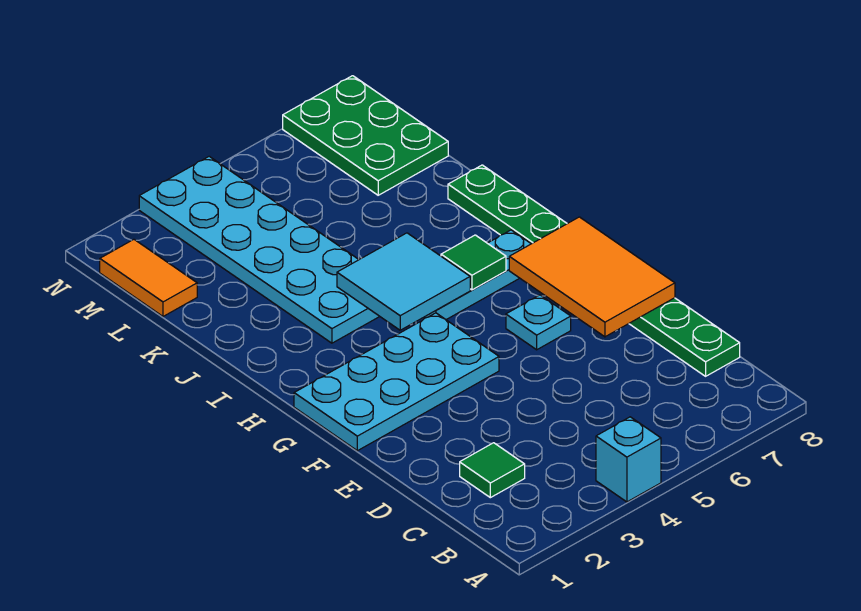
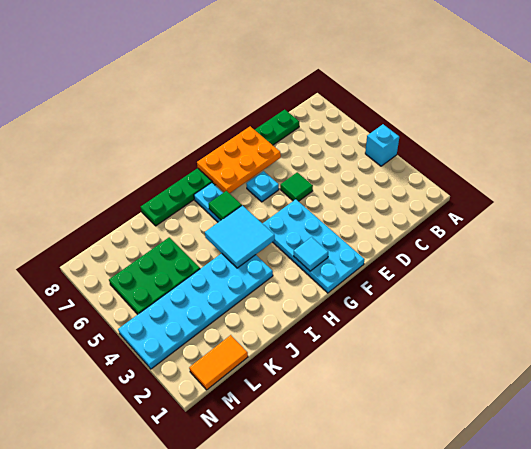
green tile C2 level 1 -> green tile E5 level 1
orange tile E7:G8 level 2 -> orange plate E7:G8 level 2
none -> cyan tile G2 level 2
green plate L7:N8 level 1 -> green plate K5:M6 level 1

